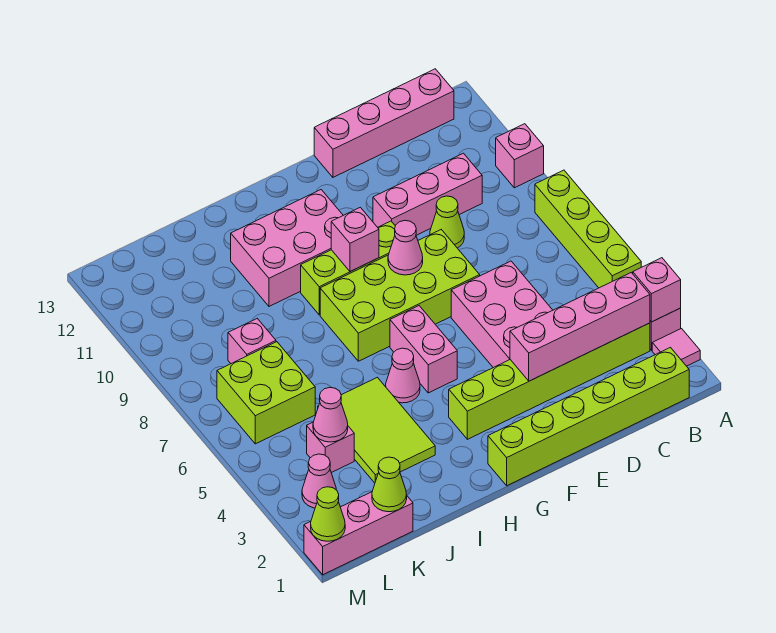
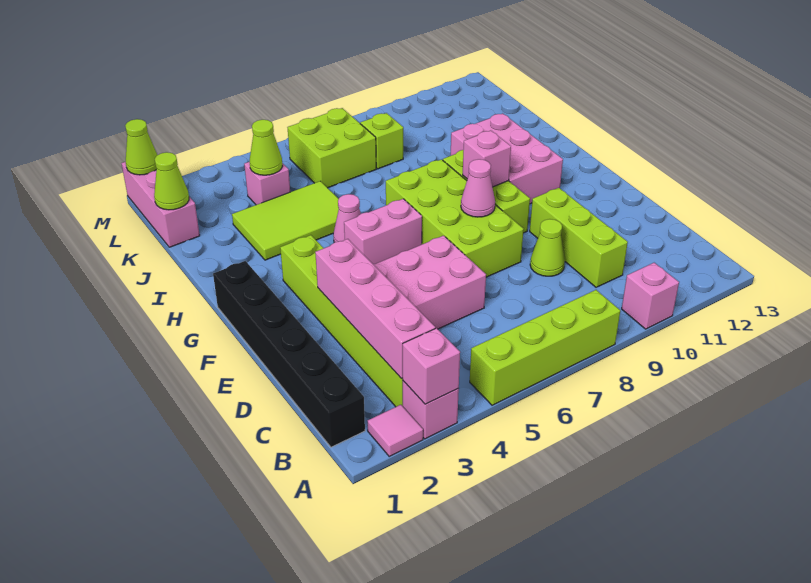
lime brick B1:G1 level 1 -> black brick B1:G1 level 1
pink brick B13:E13 level 1 -> none
pink brick C10:E10 level 1 -> lime brick C10:E10 level 1
pink cone K4 level 2 -> lime cone K4 level 2
pink brick K8 level 1 -> lime brick K8 level 1
pink cone L3 level 1 -> none

